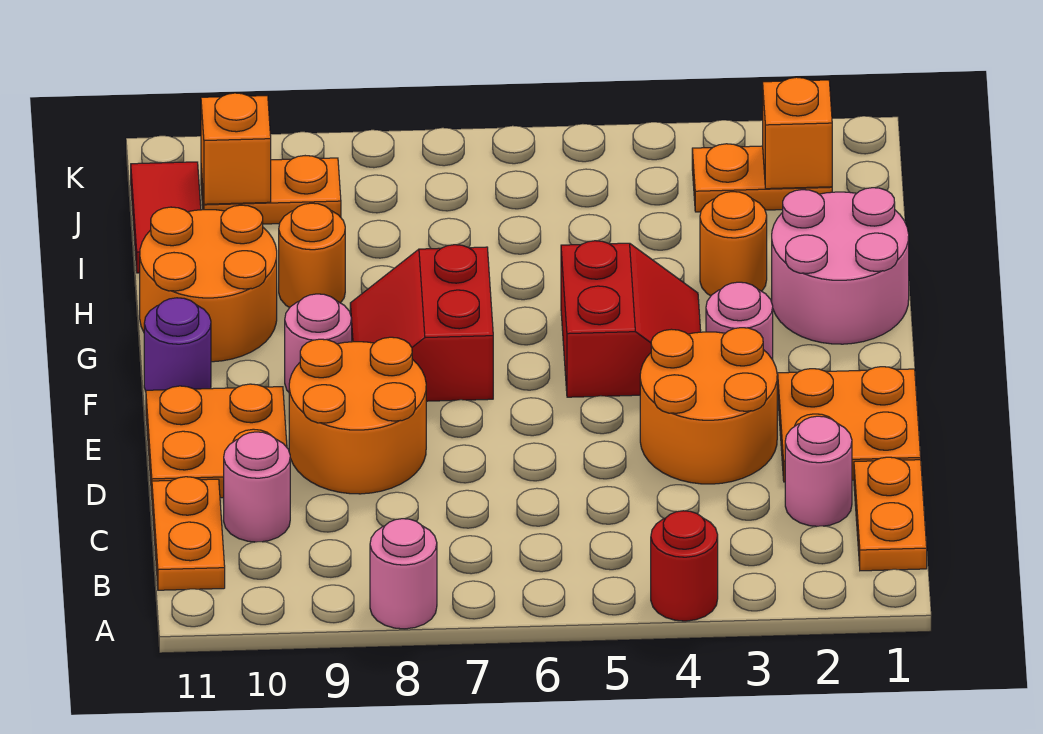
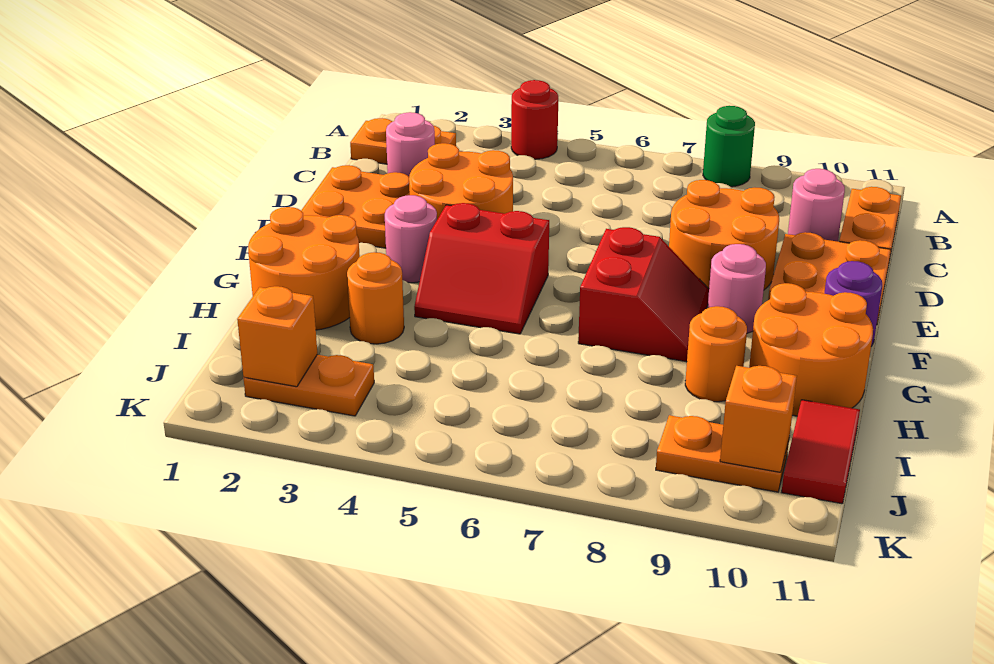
pink round brick A8 level 1 -> green round brick A8 level 1
orange plate B1:C1 level 1 -> orange plate B1:B2 level 1
red slope F4:G5 level 1 top 5 -> red slope F4:G5 level 1 top F
pink round brick G1:H2 level 1 -> orange round brick G1:H2 level 1

